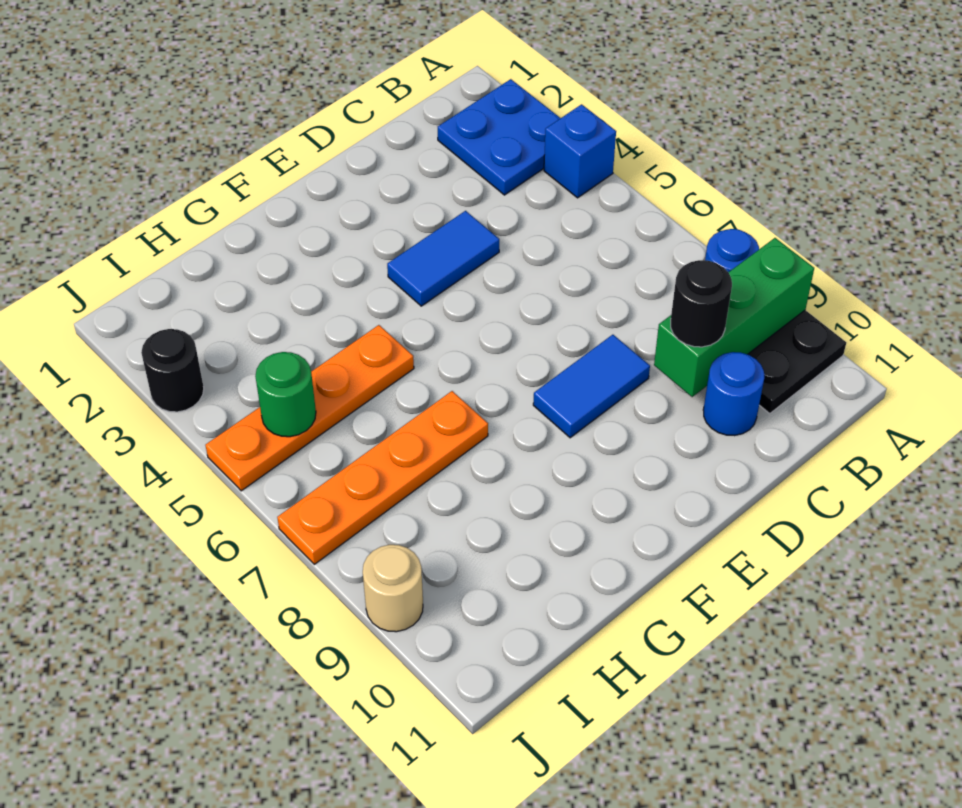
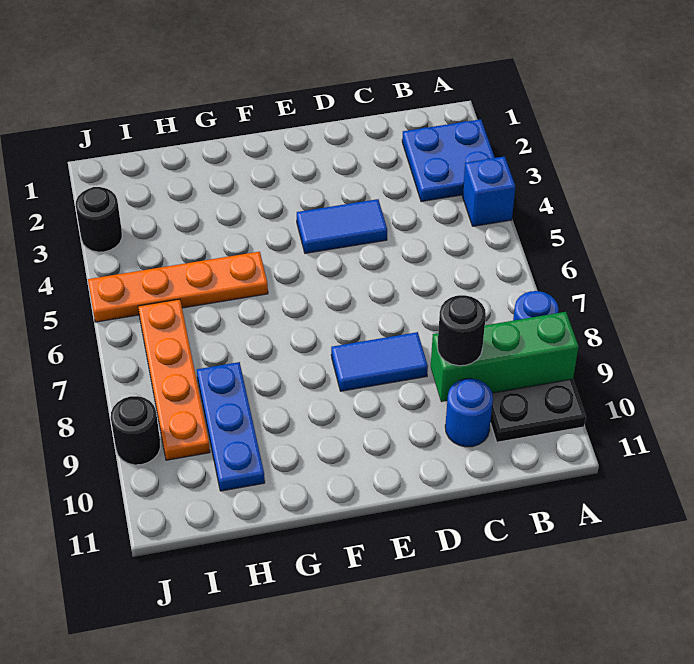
orange plate G7:J7 level 1 -> orange plate I6:I9 level 1
none -> blue plate H8:H10 level 1
green round brick I5 level 2 -> none
tan round brick J9 level 1 -> black round brick J9 level 1

